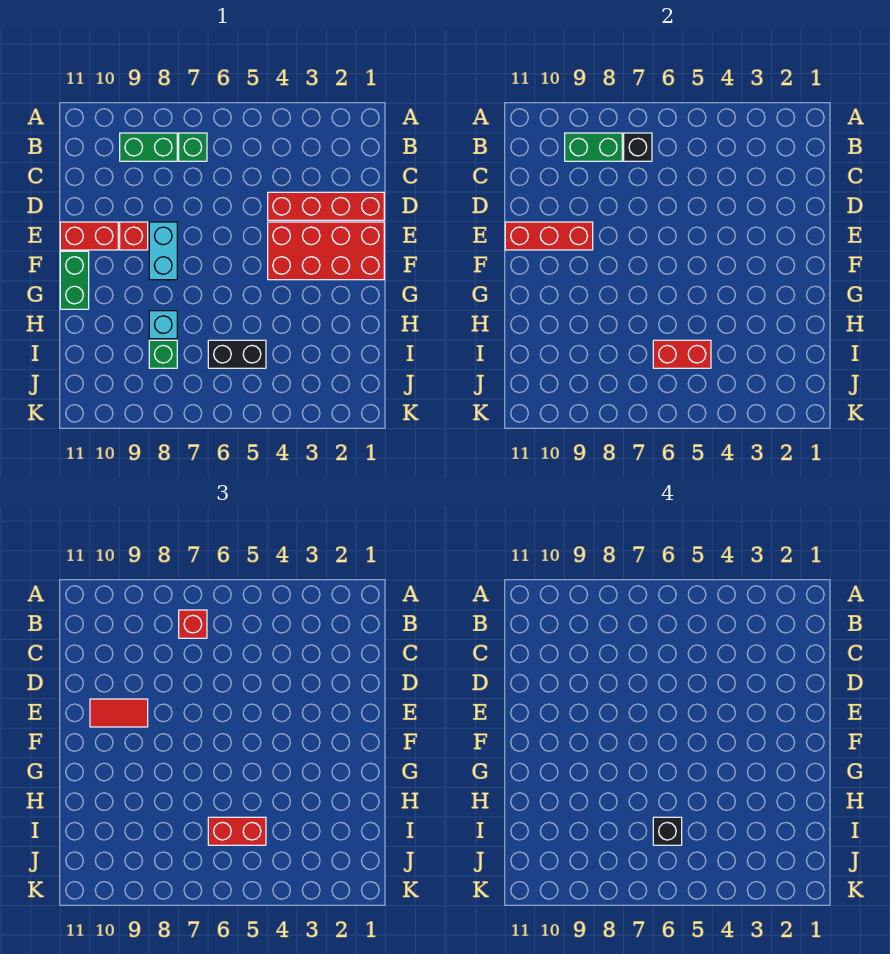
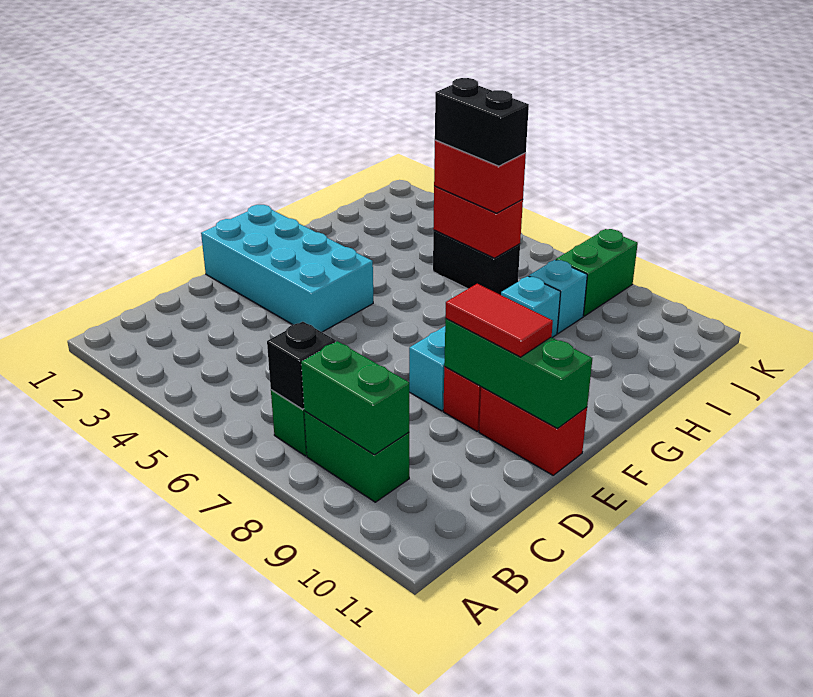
red brick B7 level 3 -> none
red brick D1:D4 level 1 -> none
red brick E1:F4 level 1 -> cyan brick E1:F4 level 1
red brick E9:E11 level 2 -> green brick E9:E11 level 2
green brick F11:G11 level 1 -> green brick J8:K8 level 1
black brick I6 level 4 -> black brick I5:I6 level 4
green brick I8 level 1 -> cyan brick I8 level 1

